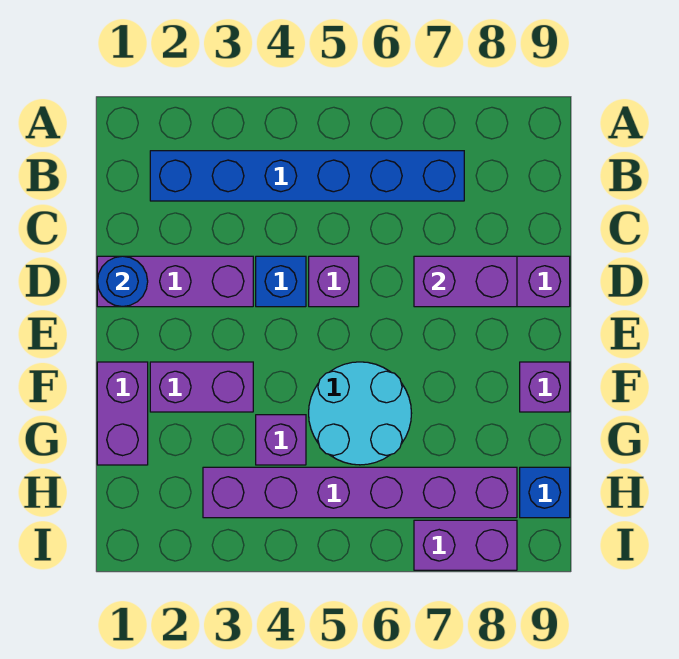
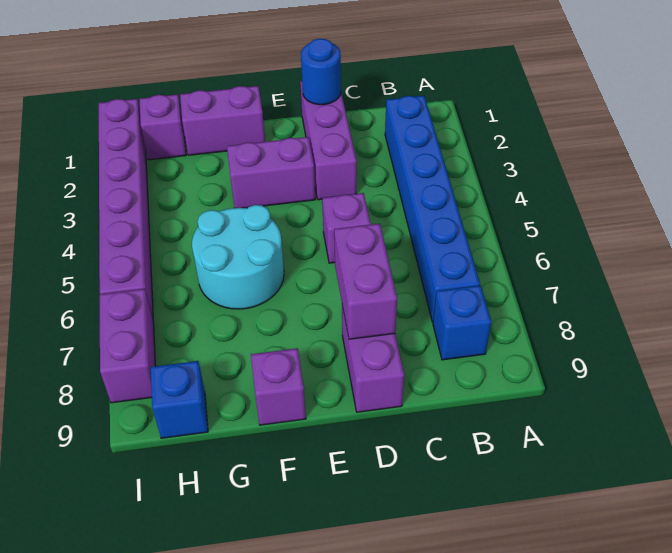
blue brick D4 level 1 -> blue brick B8 level 1
purple brick F2:F3 level 1 -> purple brick E3:F3 level 1
purple brick G4 level 1 -> purple brick H1 level 1
purple brick H3:H8 level 1 -> purple brick I1:I6 level 1

